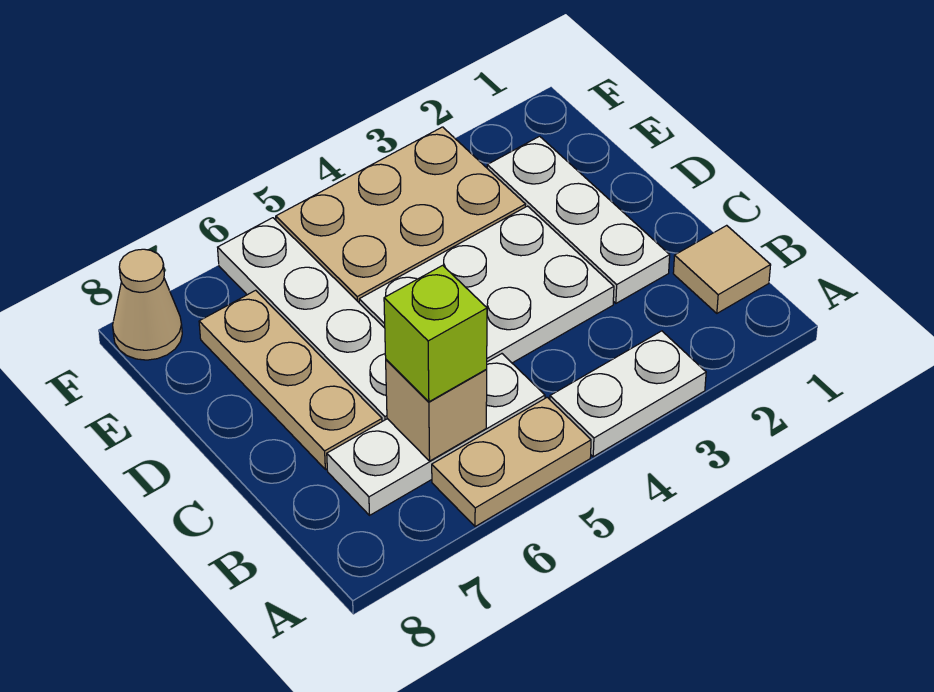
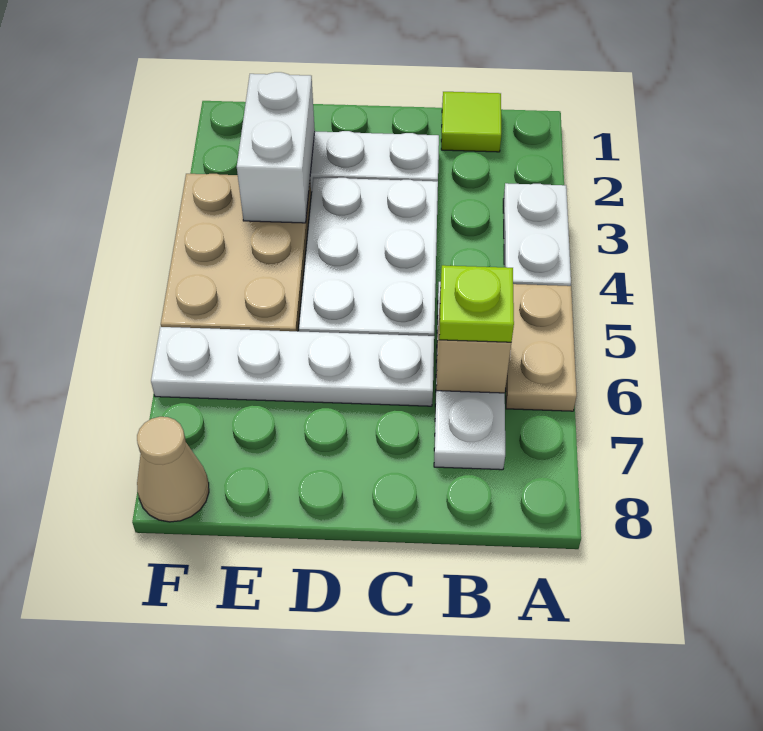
tan tile B1 level 1 -> lime tile B1 level 1
lime brick B6 level 3 -> lime plate B6 level 3
tan plate C7:E7 level 1 -> none
none -> white brick E2:E3 level 2

